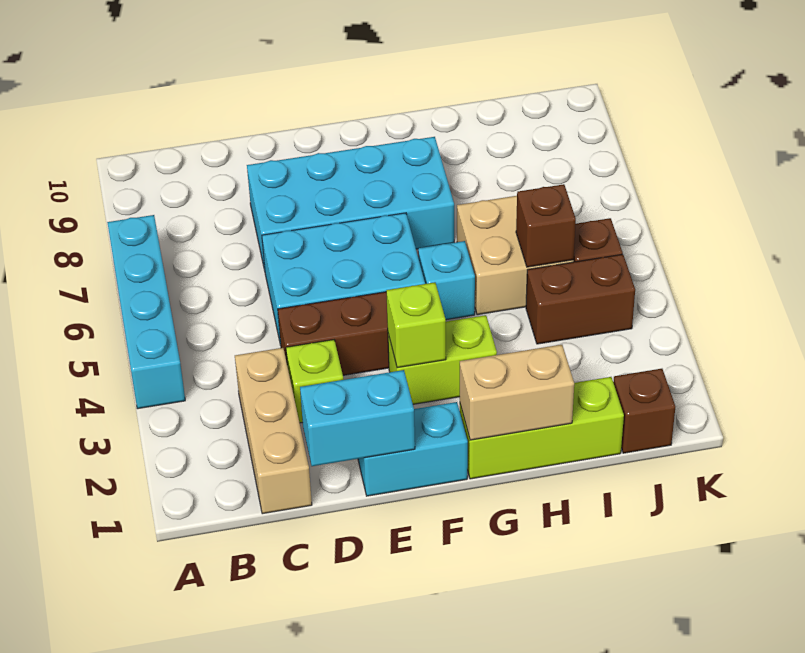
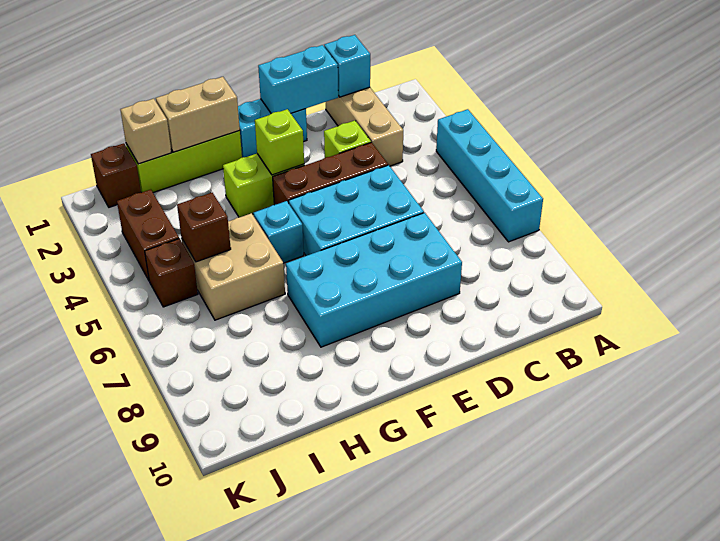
none -> cyan brick C1 level 2
none -> tan brick I1 level 2
brown brick I4:J4 level 1 -> brown brick J3:J4 level 1

